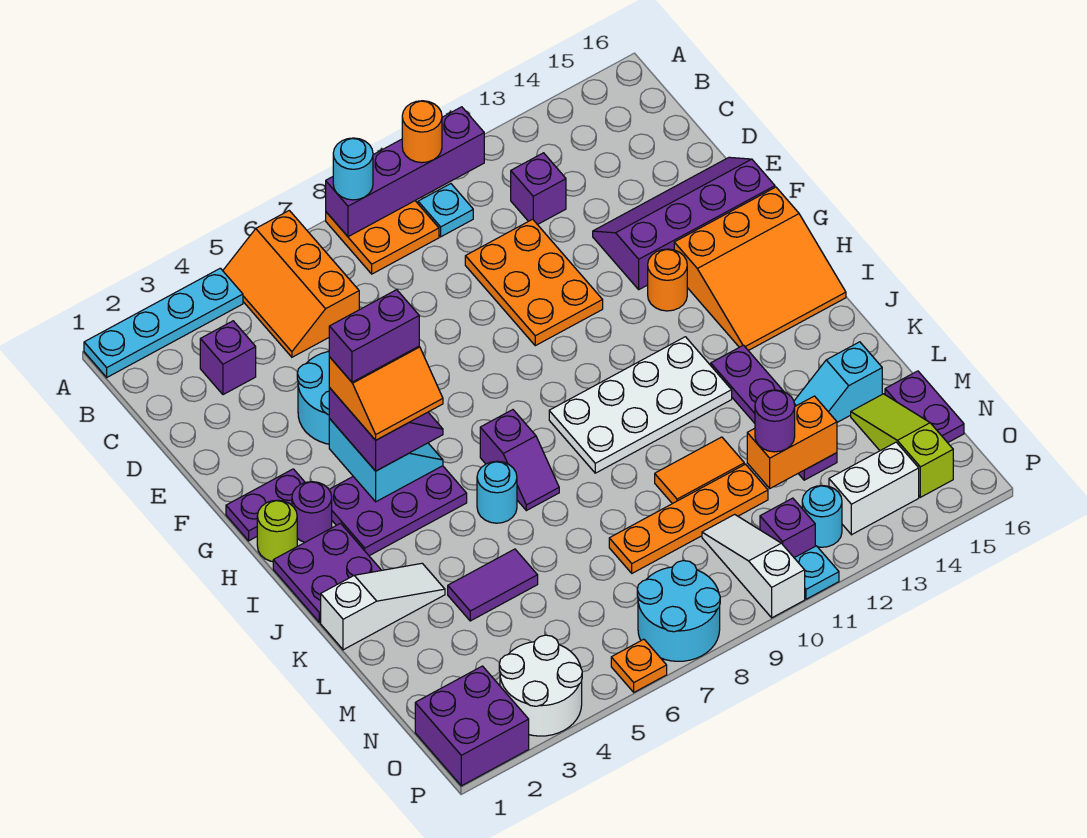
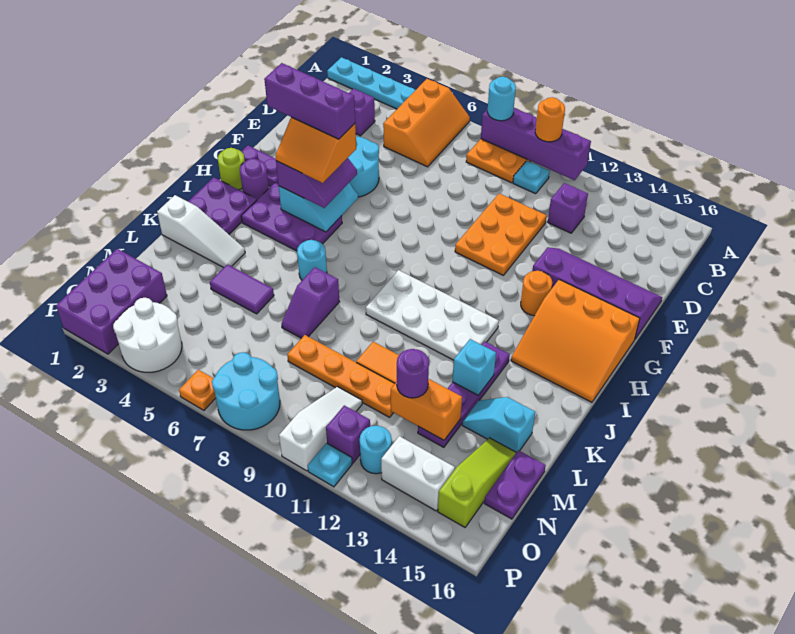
orange slope A5:C6 level 1 top 6 -> orange slope A5:C6 level 1 top 5
purple brick G4:G5 level 5 -> purple brick G3:G5 level 5
purple slope I7:J7 level 1 top I -> purple slope K7:L7 level 1 top K
none -> cyan brick K13 level 2
purple brick O1:P2 level 1 -> purple brick N1:P2 level 1

